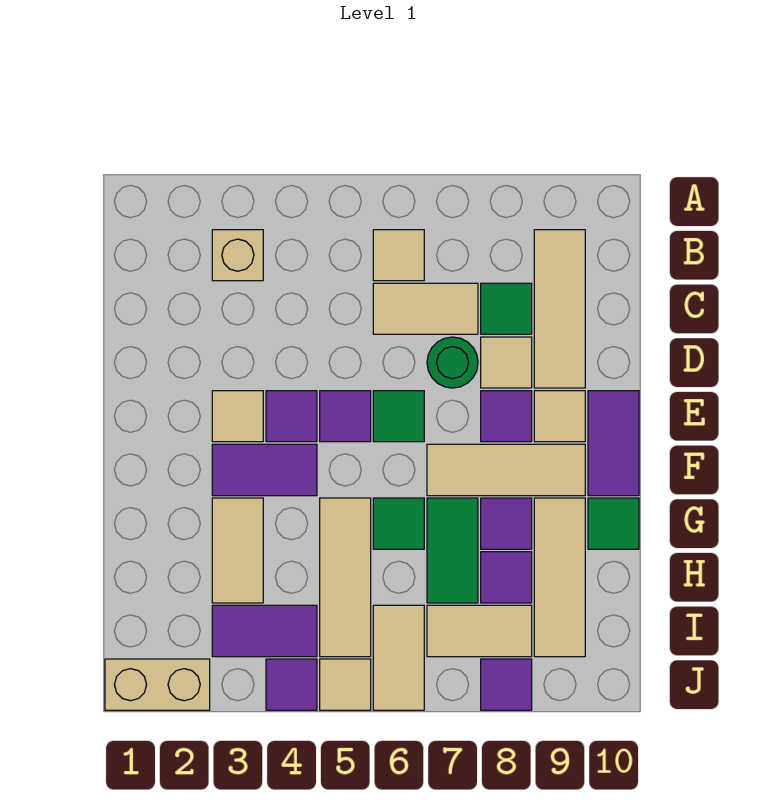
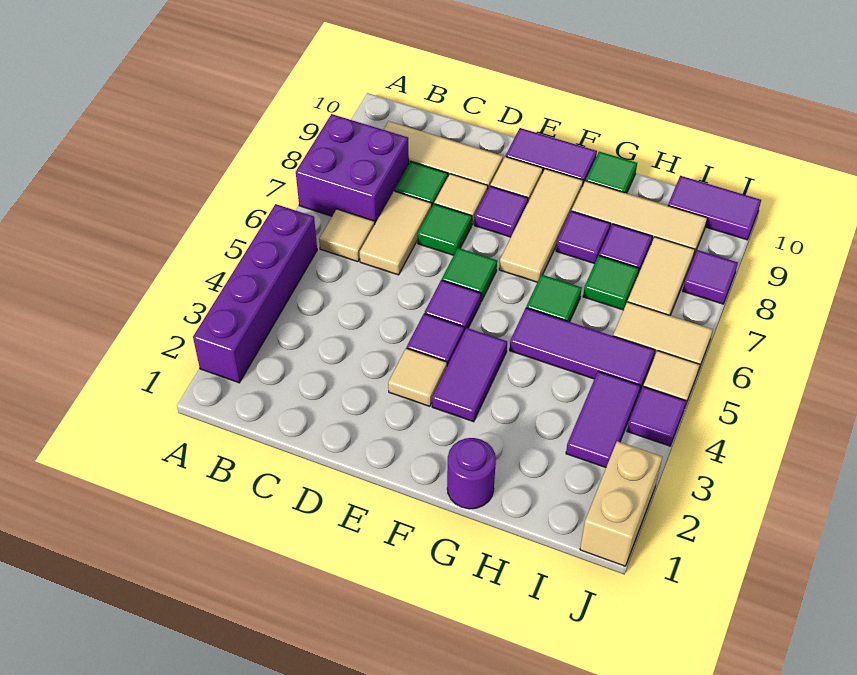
none -> purple brick A2:A5 level 1
none -> purple brick A7:B8 level 1
tan brick B3 level 1 -> none
green round brick D7 level 1 -> green tile D7 level 1
none -> purple round brick G1 level 1
tan tile G3:H3 level 1 -> none
tan tile G5:I5 level 1 -> purple tile G5:I5 level 1
green tile G7:H7 level 1 -> green tile H7 level 1
none -> purple tile I10:J10 level 1

